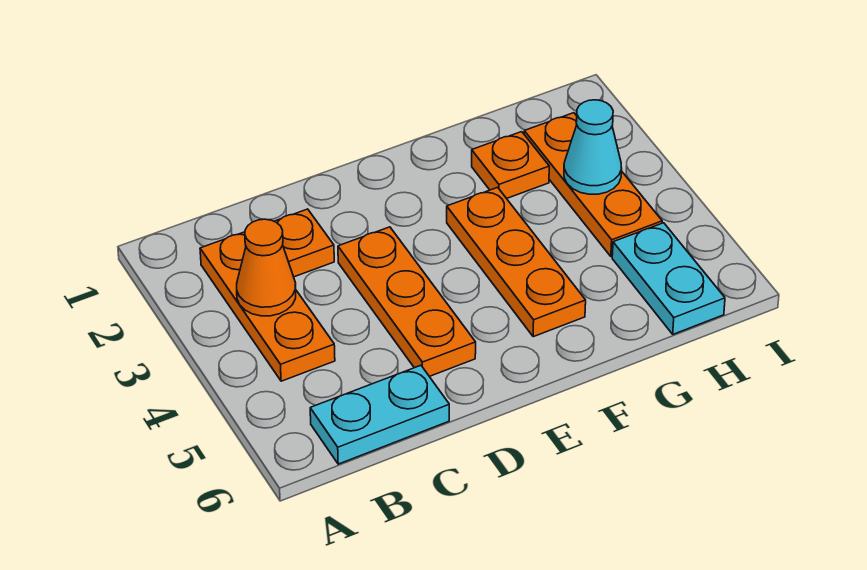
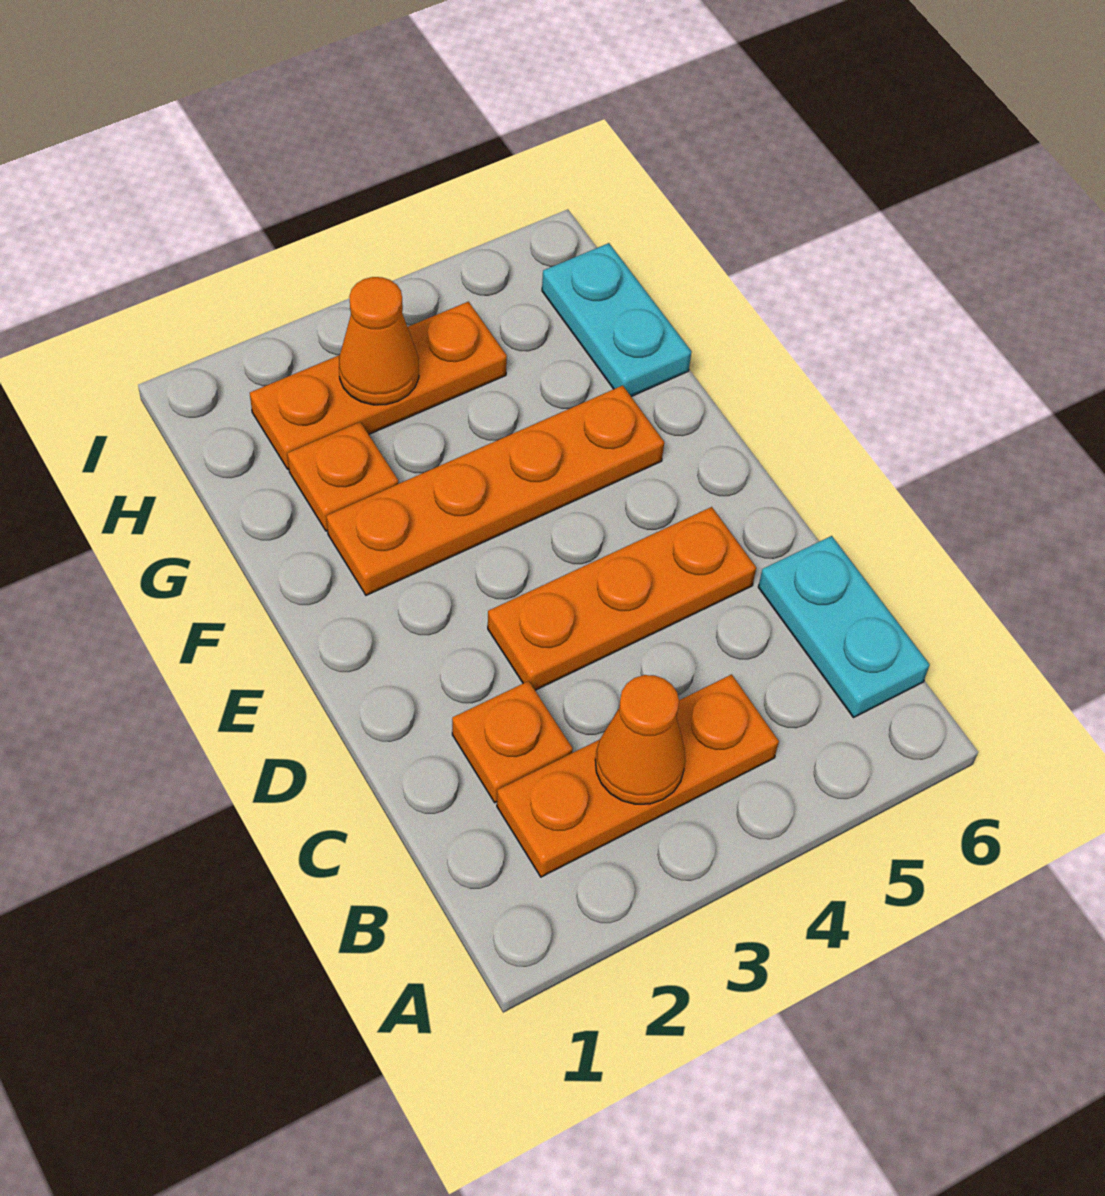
orange plate F3:F5 level 1 -> orange plate F2:F5 level 1
cyan cone H3 level 2 -> orange cone H3 level 2
cyan plate H5:H6 level 1 -> cyan plate G6:H6 level 1

